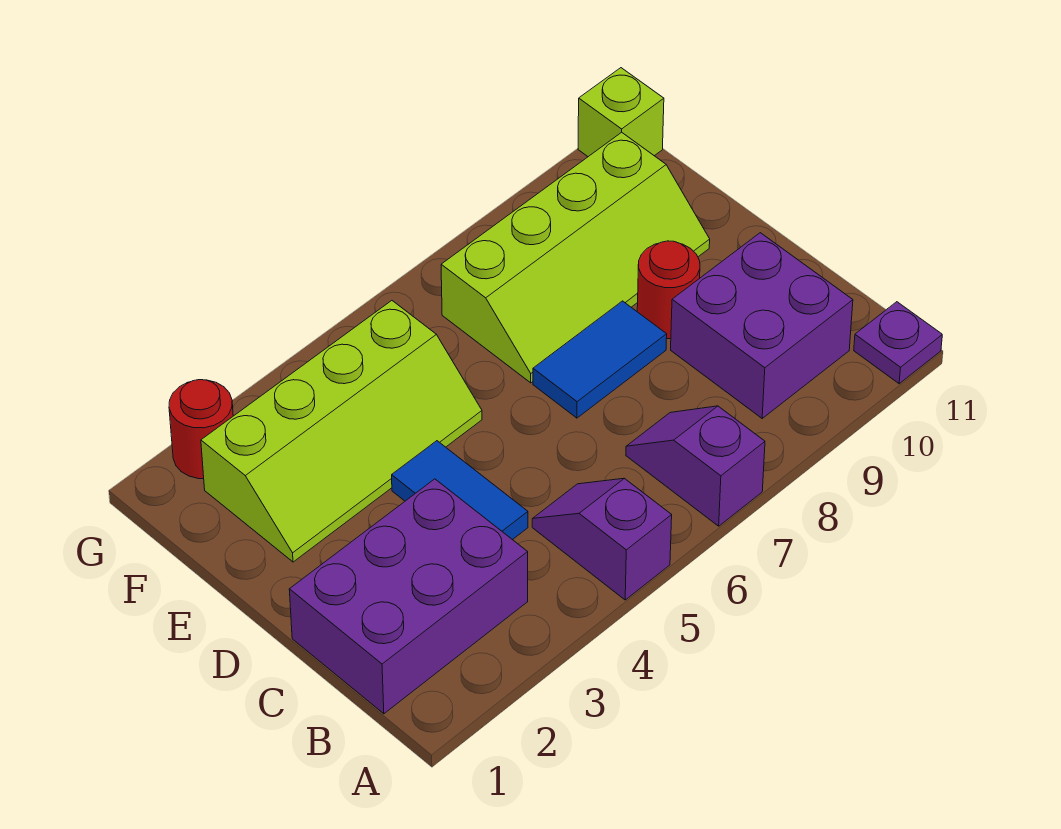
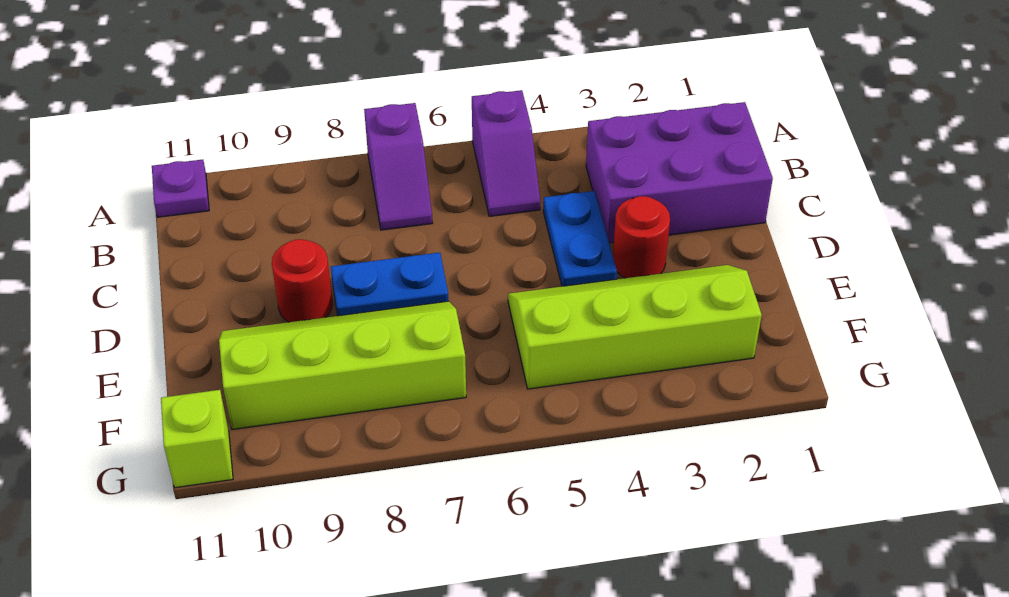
purple brick B9:C10 level 1 -> none
blue tile C4:D4 level 1 -> blue plate C4:D4 level 1
blue tile D7:D8 level 1 -> blue plate D7:D8 level 1
red round brick G2 level 1 -> red round brick D3 level 1

